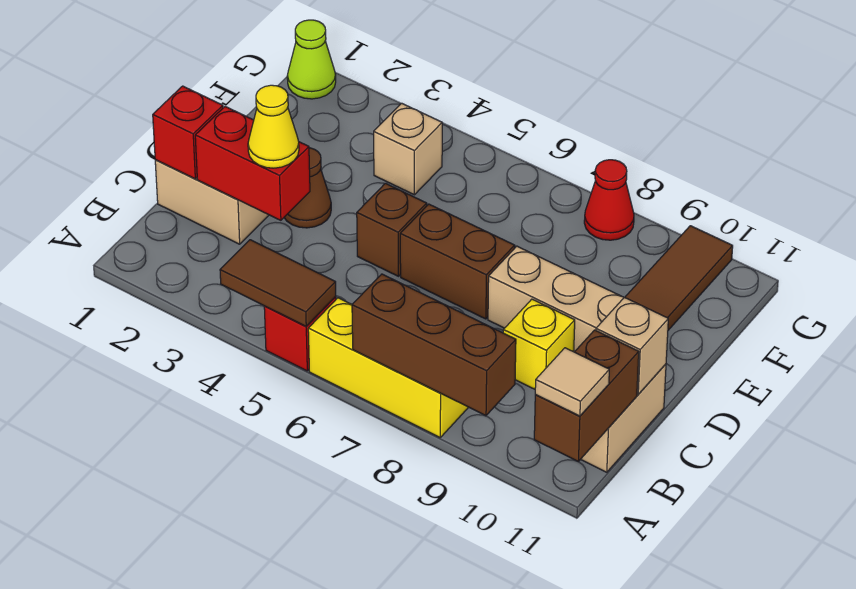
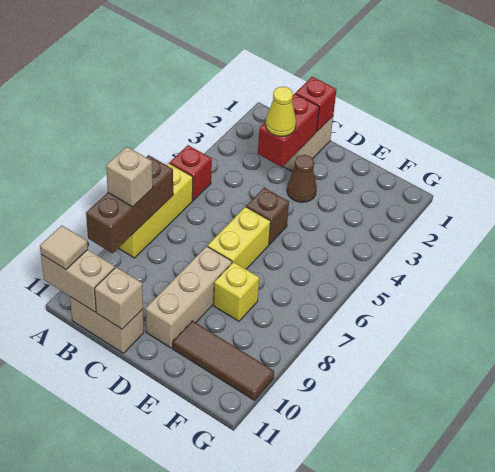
brown tile A4:A5 level 2 -> none
brown brick A11:B11 level 2 -> tan brick A11:B11 level 2
yellow brick C9 level 1 -> yellow brick E8 level 1
brown brick D6:D7 level 1 -> yellow brick D6:D7 level 1
tan brick F4 level 1 -> tan brick A8 level 3
lime cone G1 level 1 -> none
red cone G8 level 1 -> none

